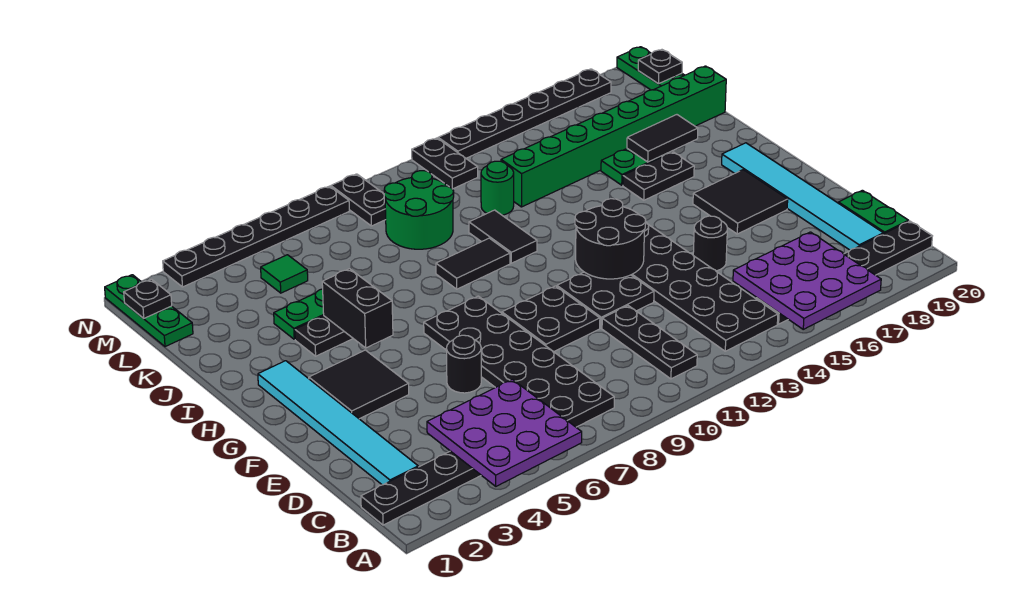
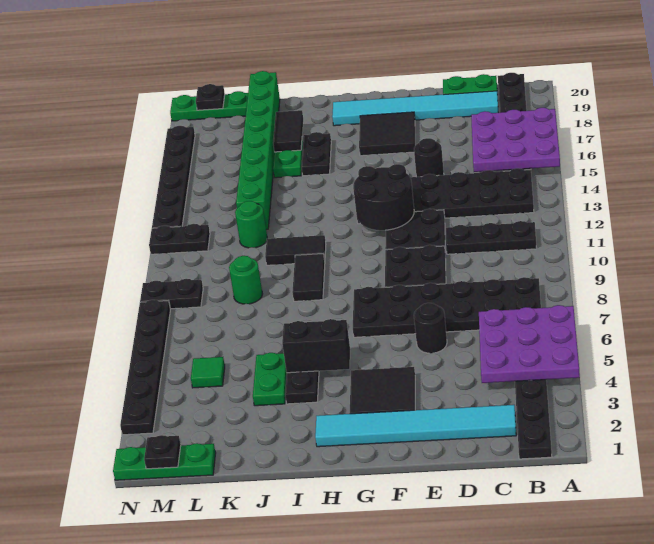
green round brick K9:L10 level 1 -> green round brick K9 level 1

